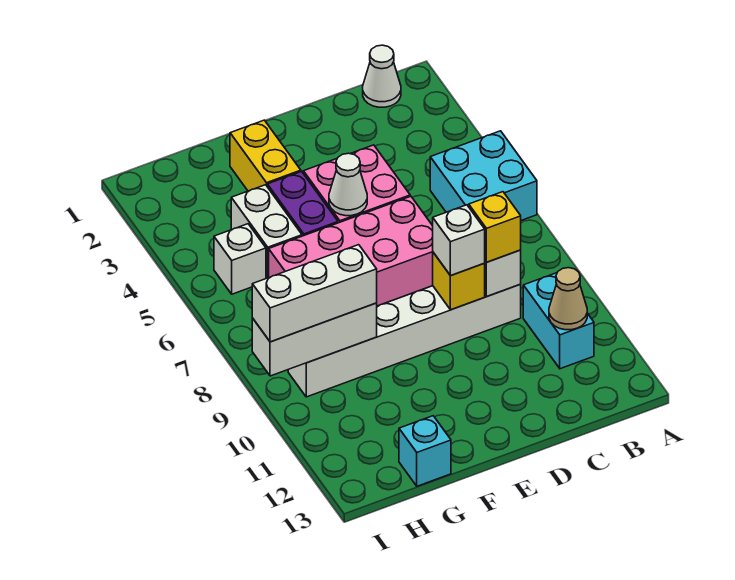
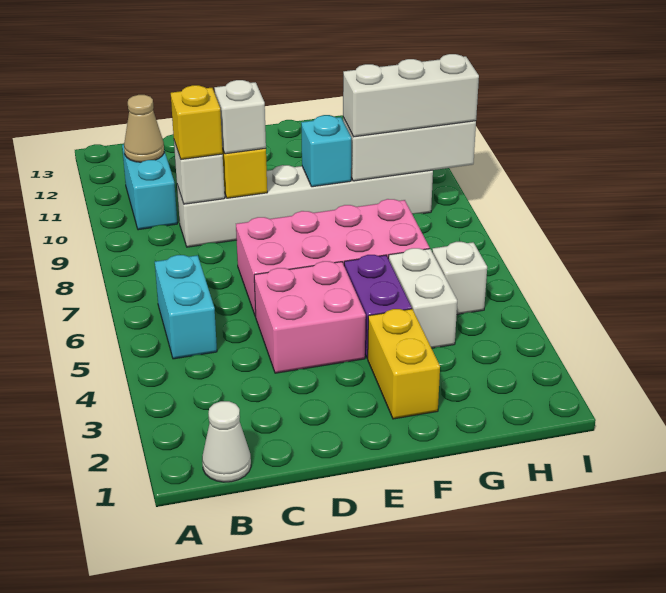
cyan brick A5:B6 level 1 -> cyan brick B5:B6 level 1
white cone E5 level 2 -> none
cyan brick G13 level 1 -> cyan brick F9 level 2

